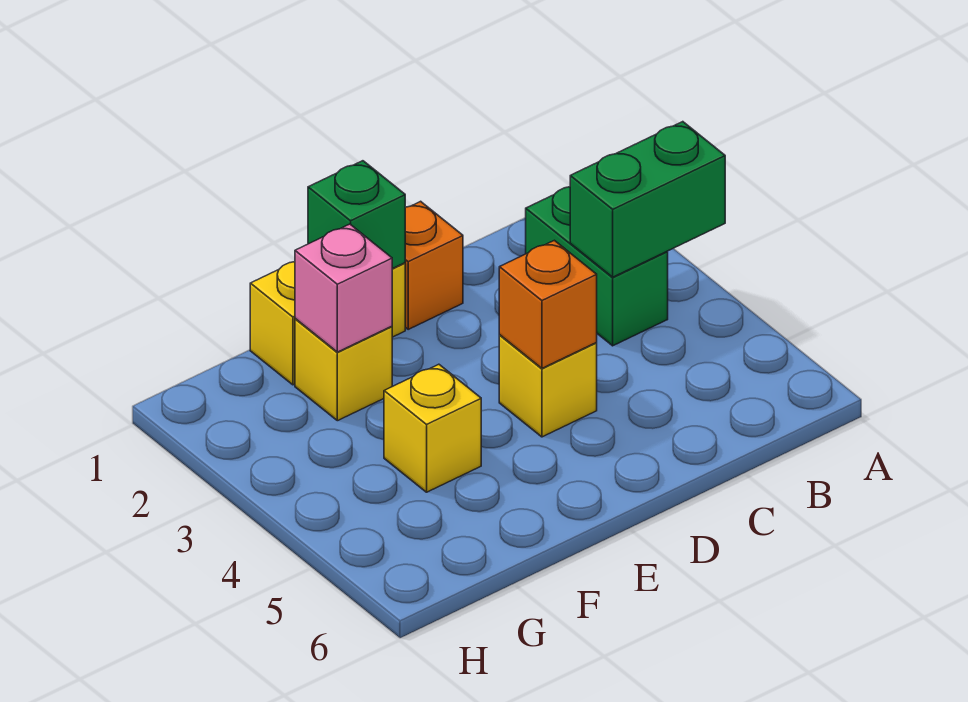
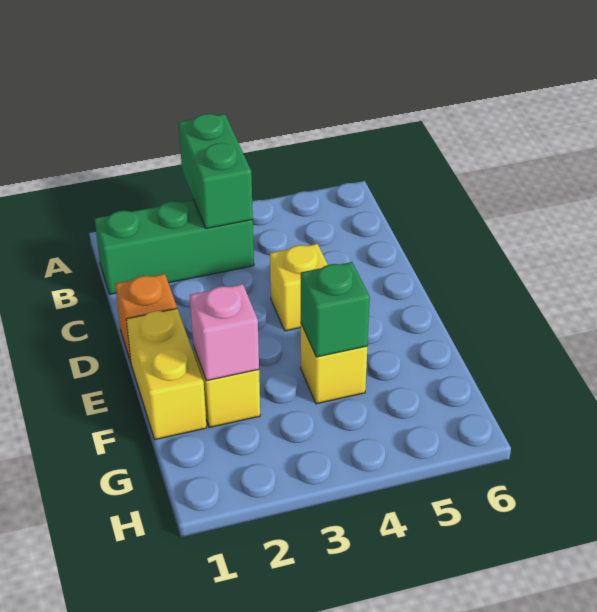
green brick B2:B3 level 1 -> green brick B1:B3 level 1
orange brick D4 level 2 -> none
green brick E1 level 2 -> green brick F4 level 2

